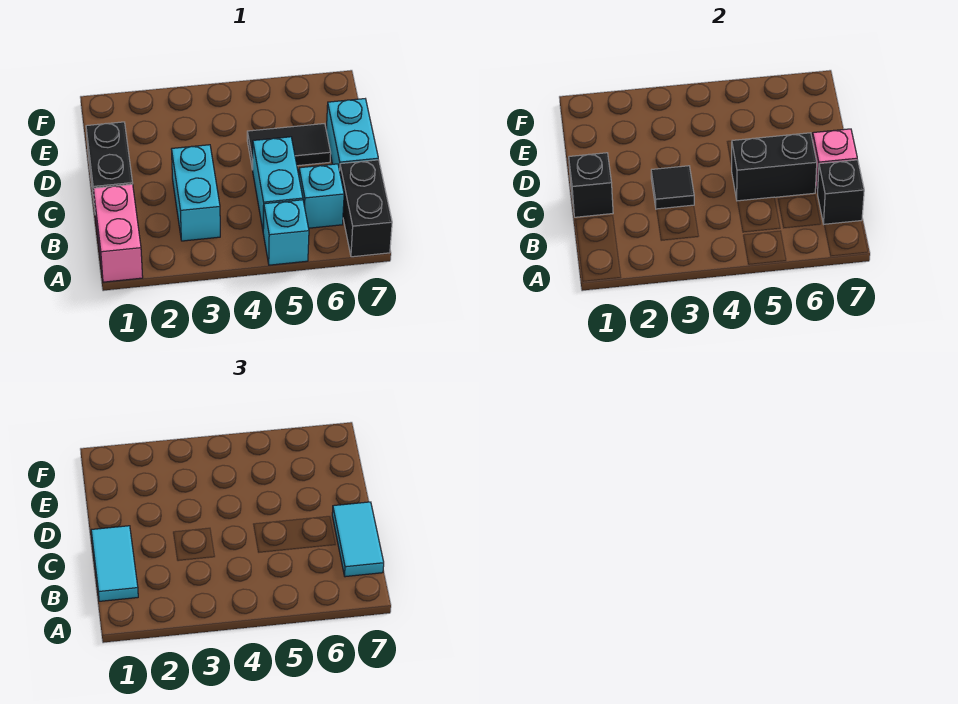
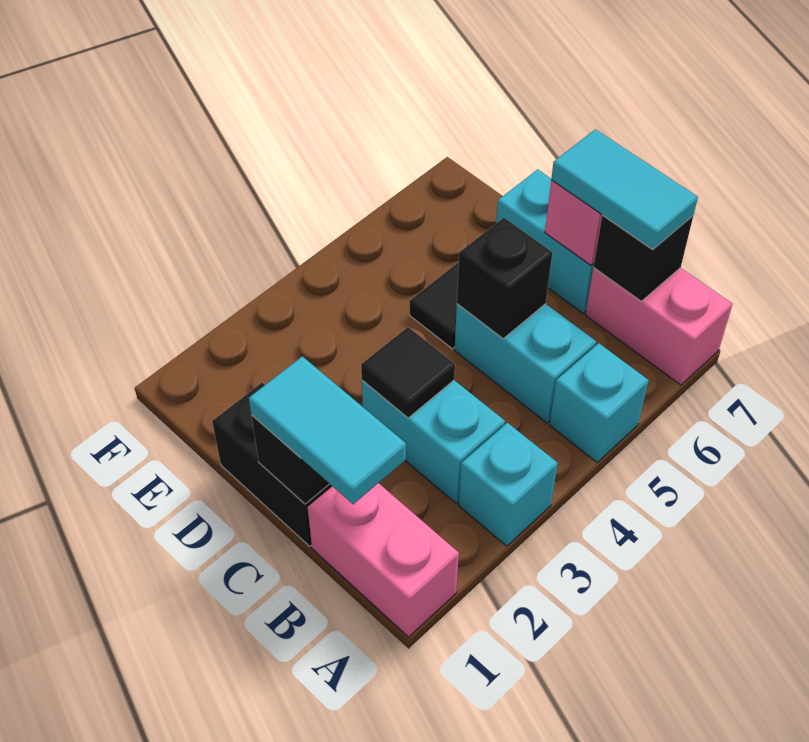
black brick A7:B7 level 1 -> pink brick A7:B7 level 1
cyan brick B6 level 1 -> cyan brick A3 level 1
black brick C5:C6 level 2 -> black brick C5 level 2

